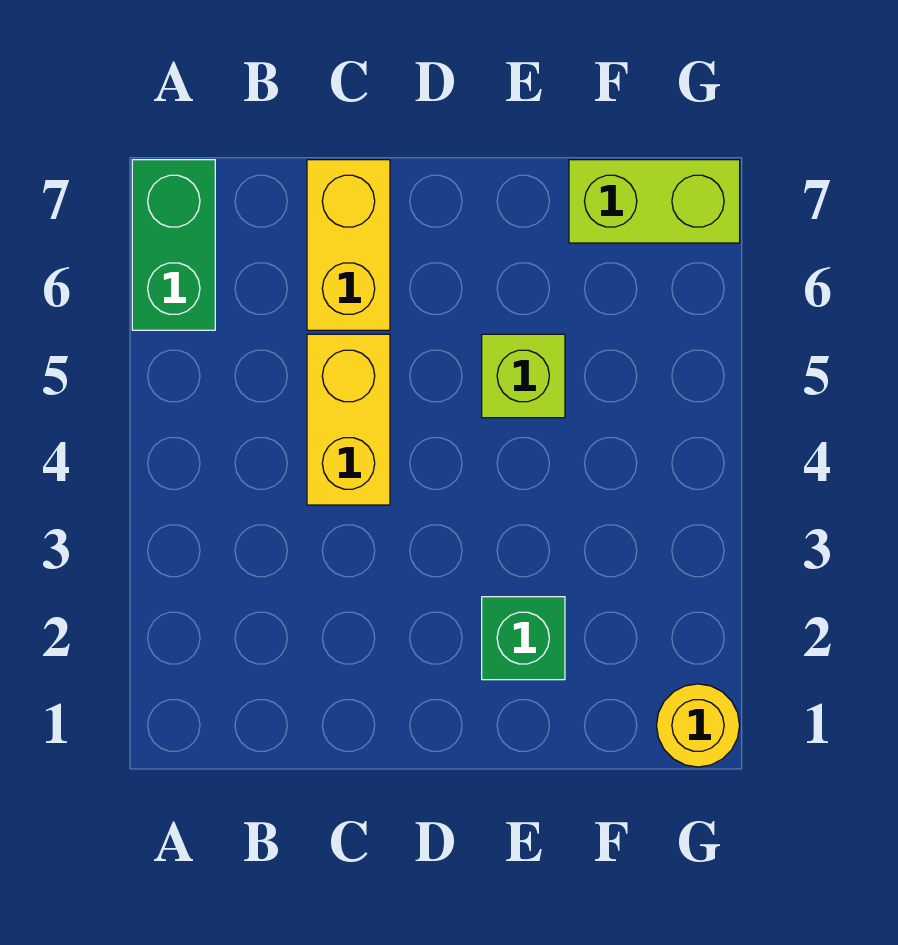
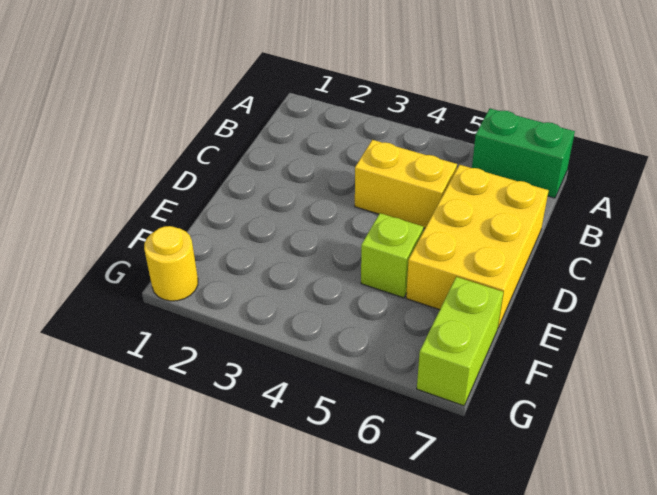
yellow brick C6:C7 level 1 -> yellow brick C6:E7 level 1
green brick E2 level 1 -> none

